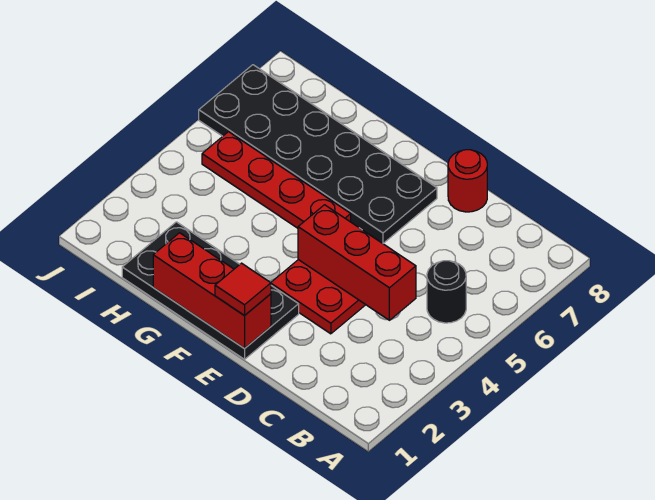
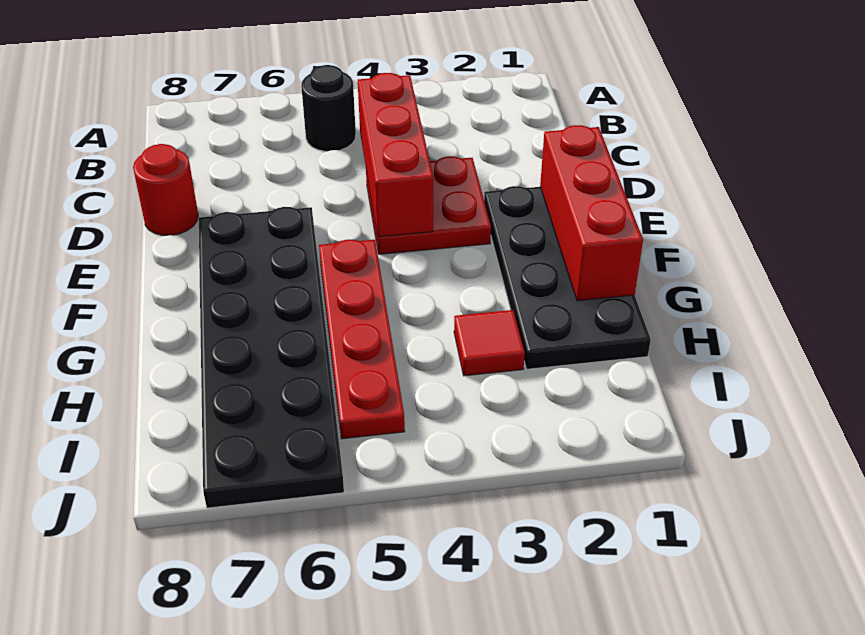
red tile E1 level 3 -> red tile H3 level 1

